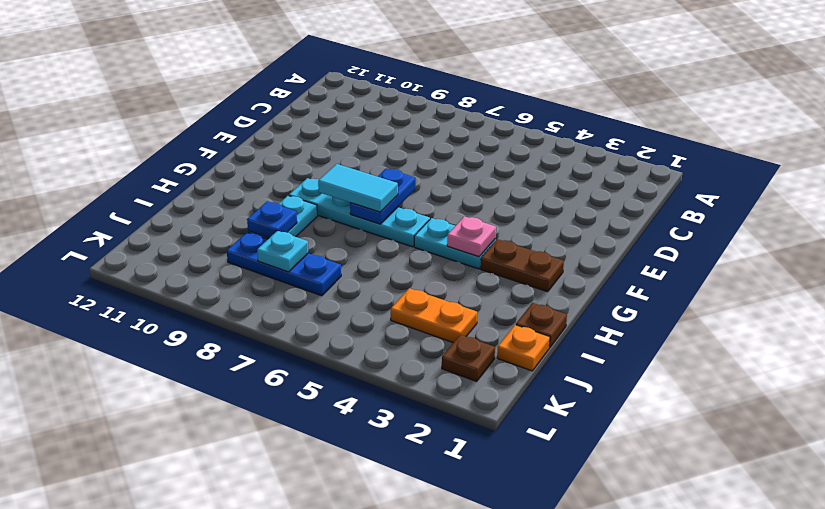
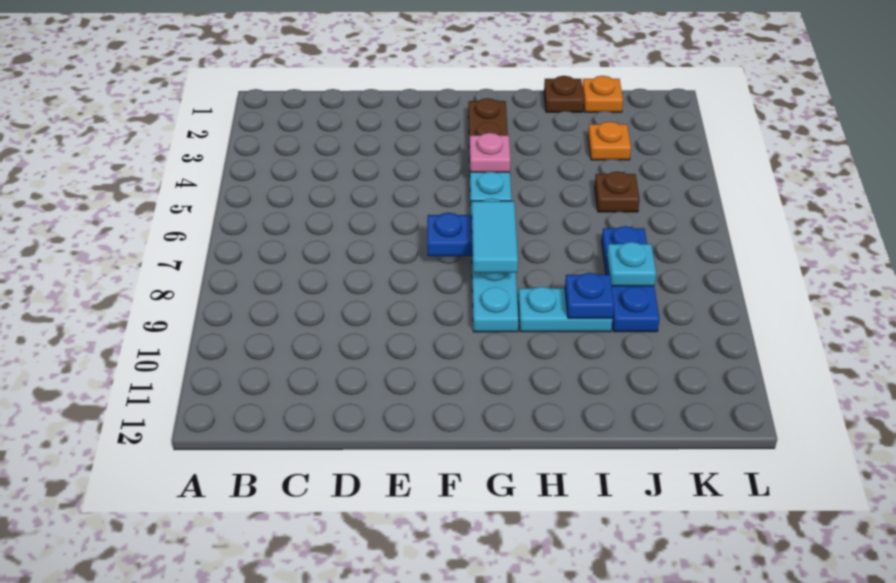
orange plate J3:J4 level 1 -> orange plate J3 level 1
brown plate K2 level 1 -> brown plate J5 level 1

